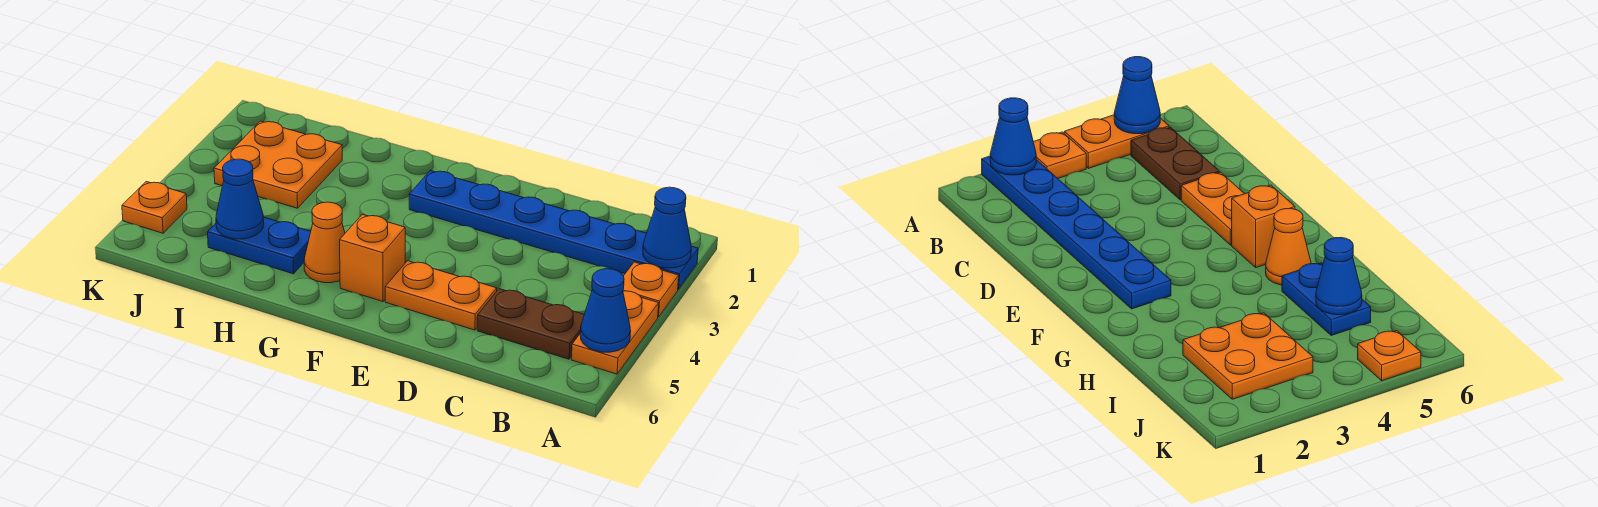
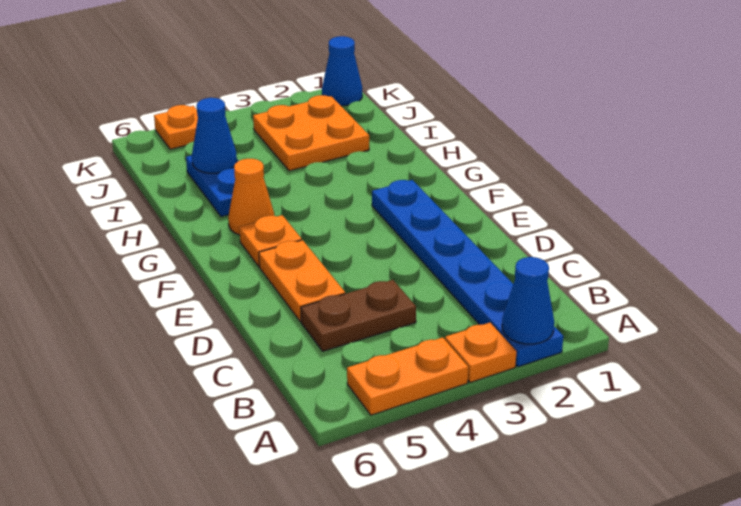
blue cone A5 level 2 -> blue cone K1 level 1
brown plate B5:C5 level 1 -> brown plate C4:C5 level 1
orange brick F5 level 1 -> orange plate F5 level 1

